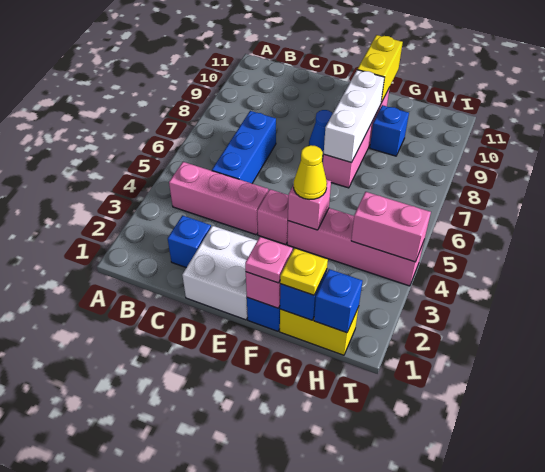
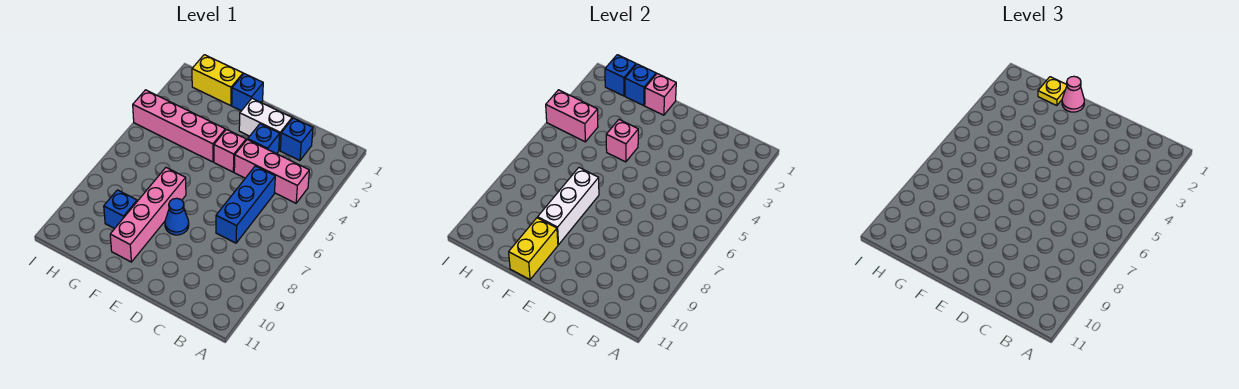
white brick D1:E2 level 1 -> white brick D2:E2 level 1
none -> blue brick D3 level 1
pink plate F1 level 3 -> pink cone F1 level 3
yellow cone F4 level 3 -> none

